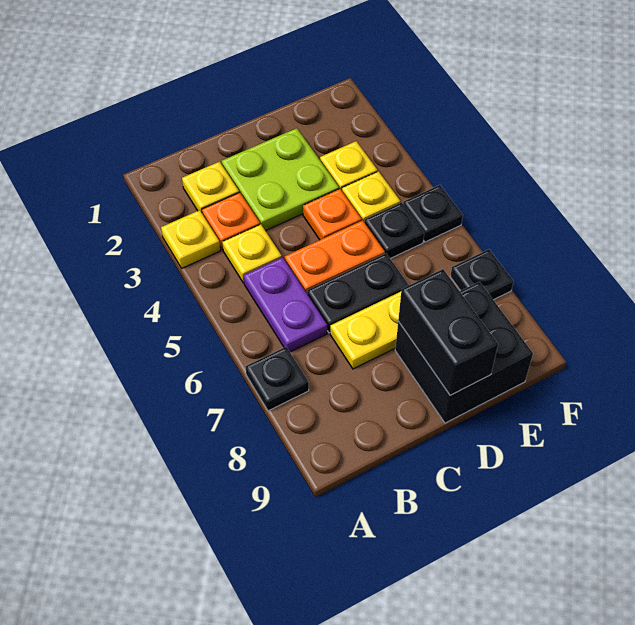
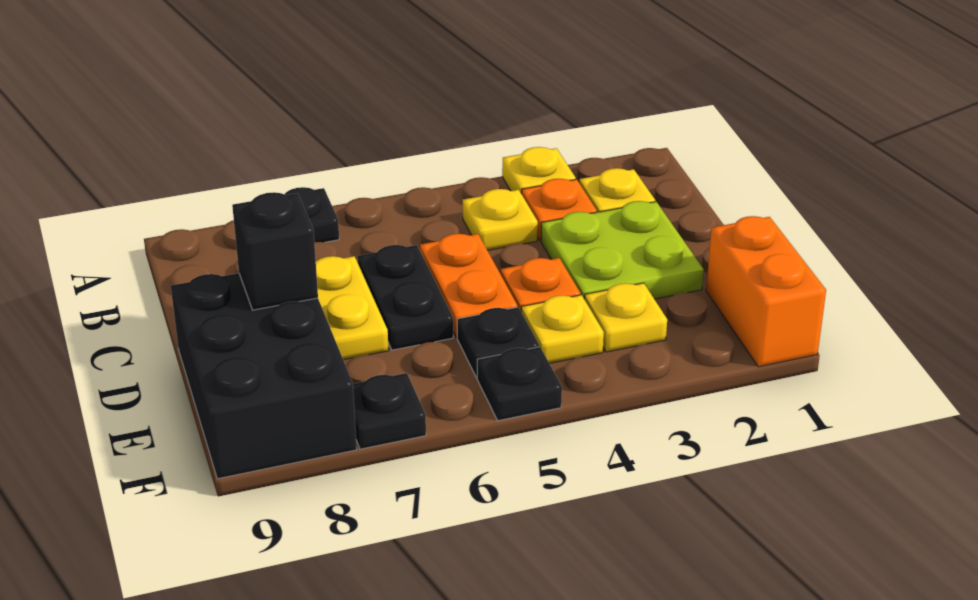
purple plate B5:B6 level 1 -> none
black brick D8:E9 level 1 -> black brick D8:F9 level 1
black brick D8:D9 level 2 -> black brick D8 level 2
none -> orange brick E1:F1 level 1

